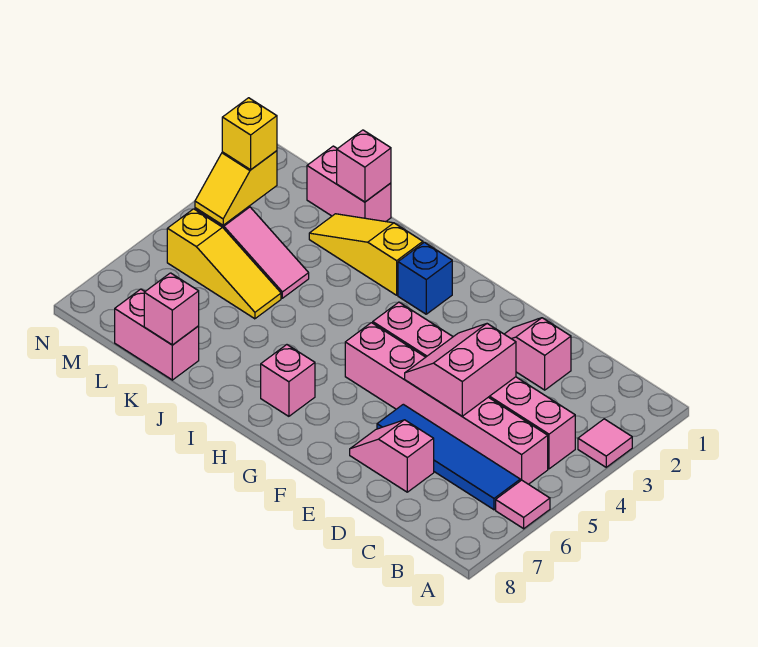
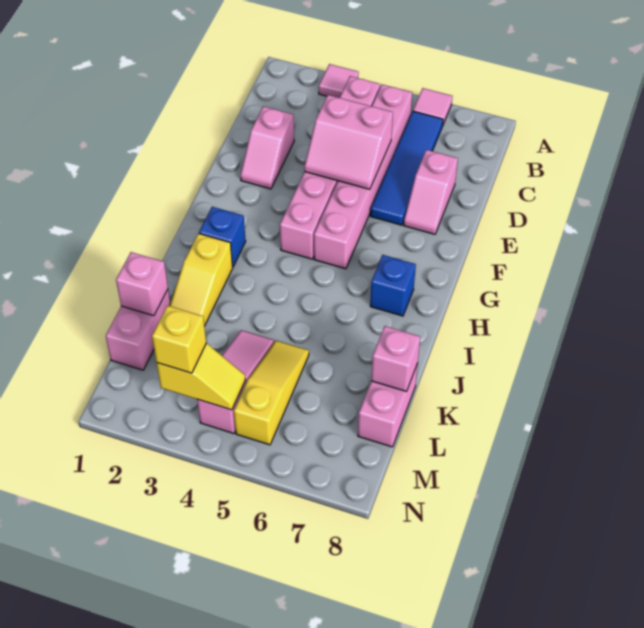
pink brick H7 level 1 -> blue brick H7 level 1

